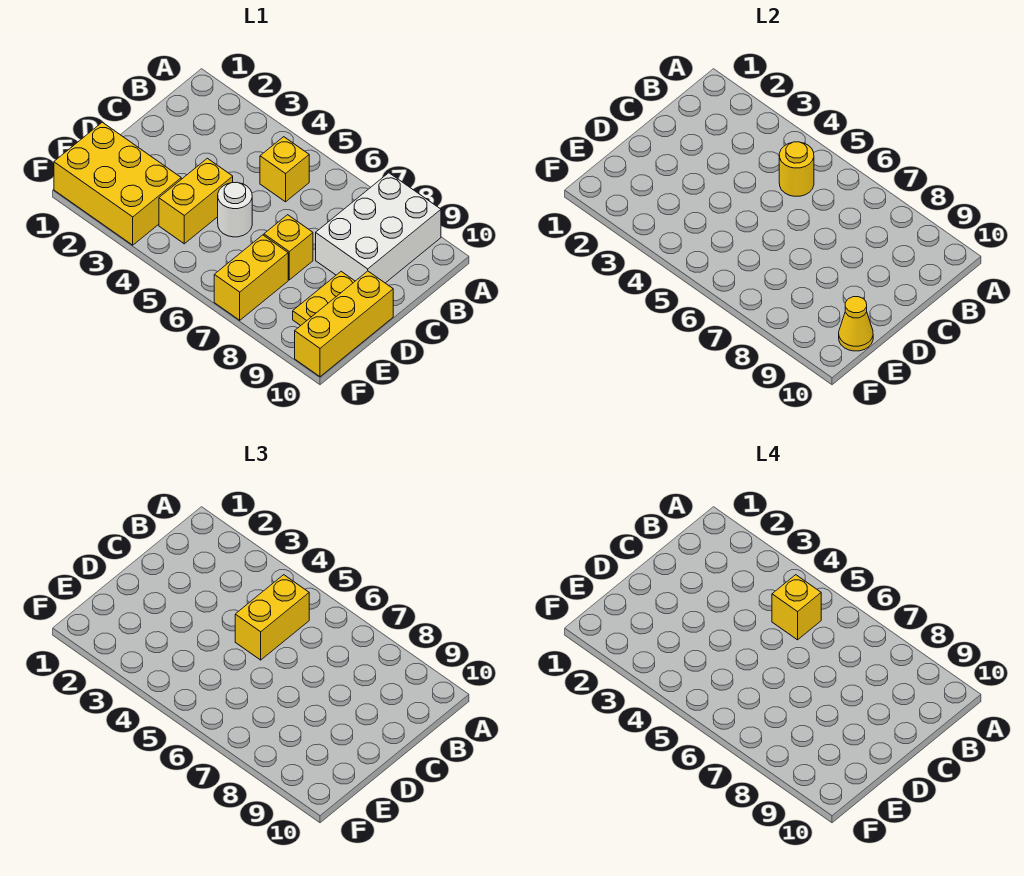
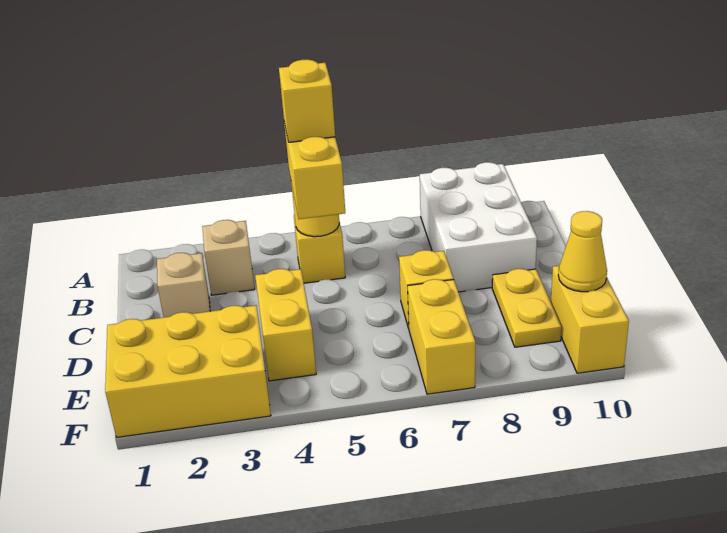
none -> tan brick B3 level 1
none -> tan brick C2 level 1
white round brick D5 level 1 -> none
yellow brick D10:F10 level 1 -> yellow brick E10:F10 level 1

